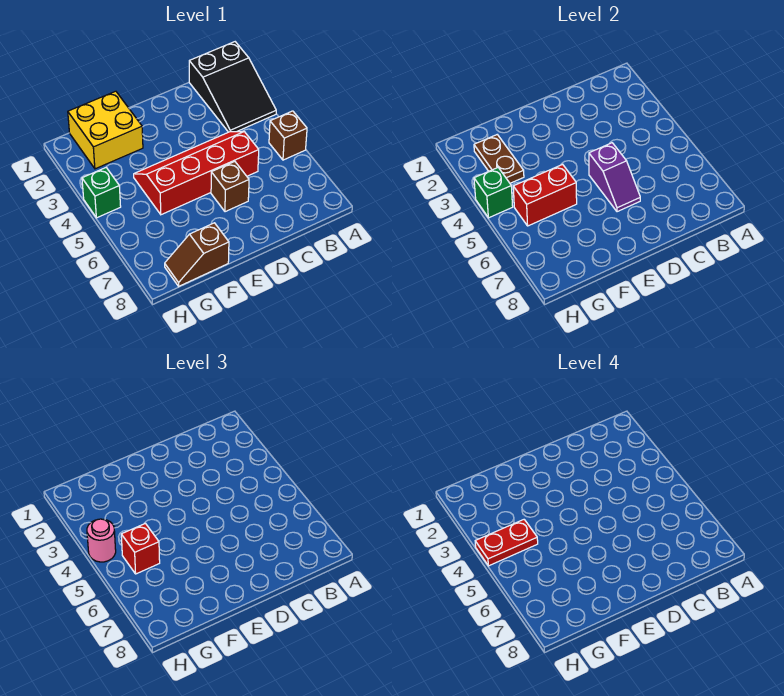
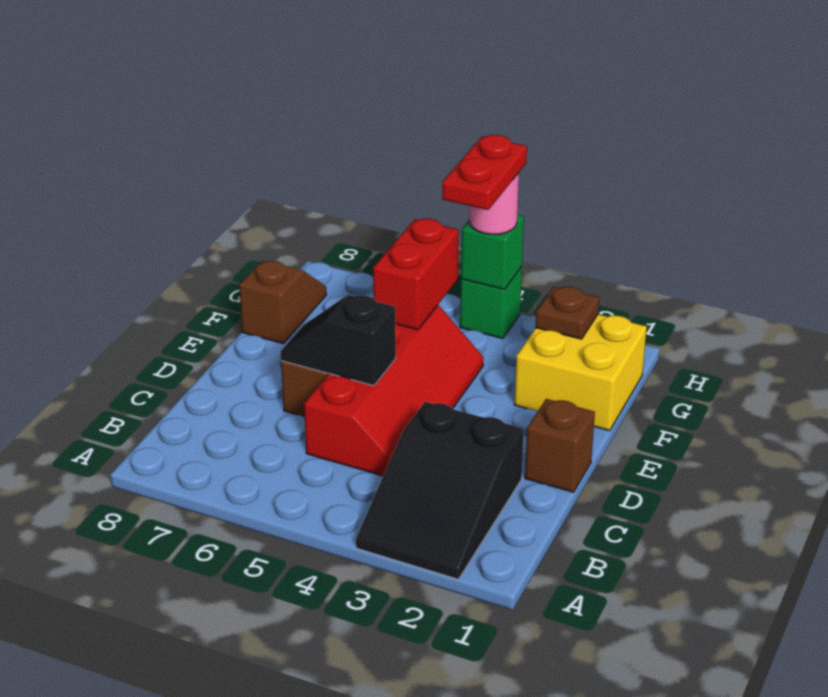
black slope A1:B3 level 1 top 1 -> black slope A2:C3 level 1 top C
brown brick A5 level 1 -> brown brick D1 level 1
purple slope D5:D6 level 2 top 5 -> black slope D5:D6 level 2 top 5
brown plate G2:G3 level 2 -> brown plate G2 level 2
red brick G5 level 3 -> none

